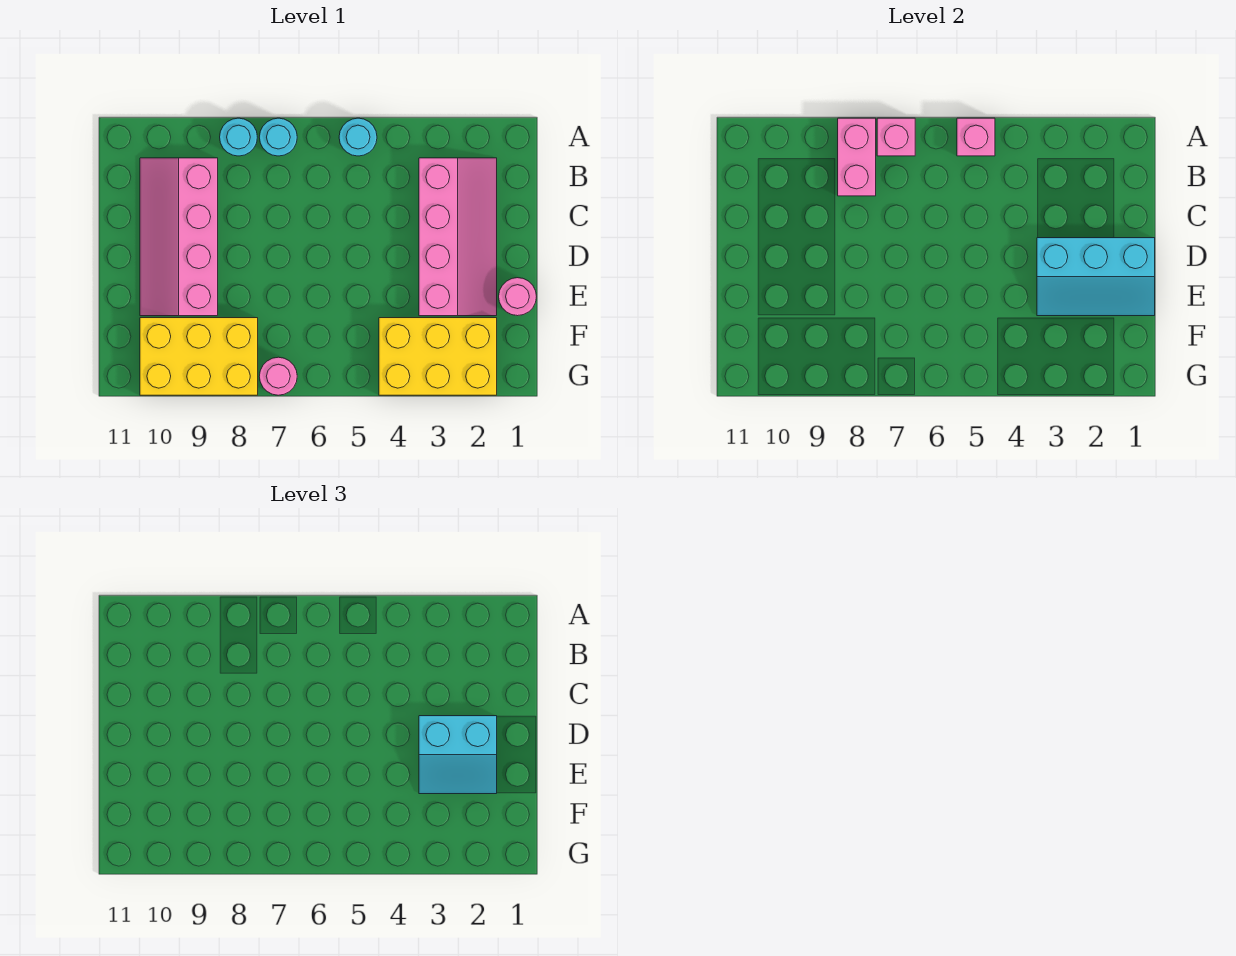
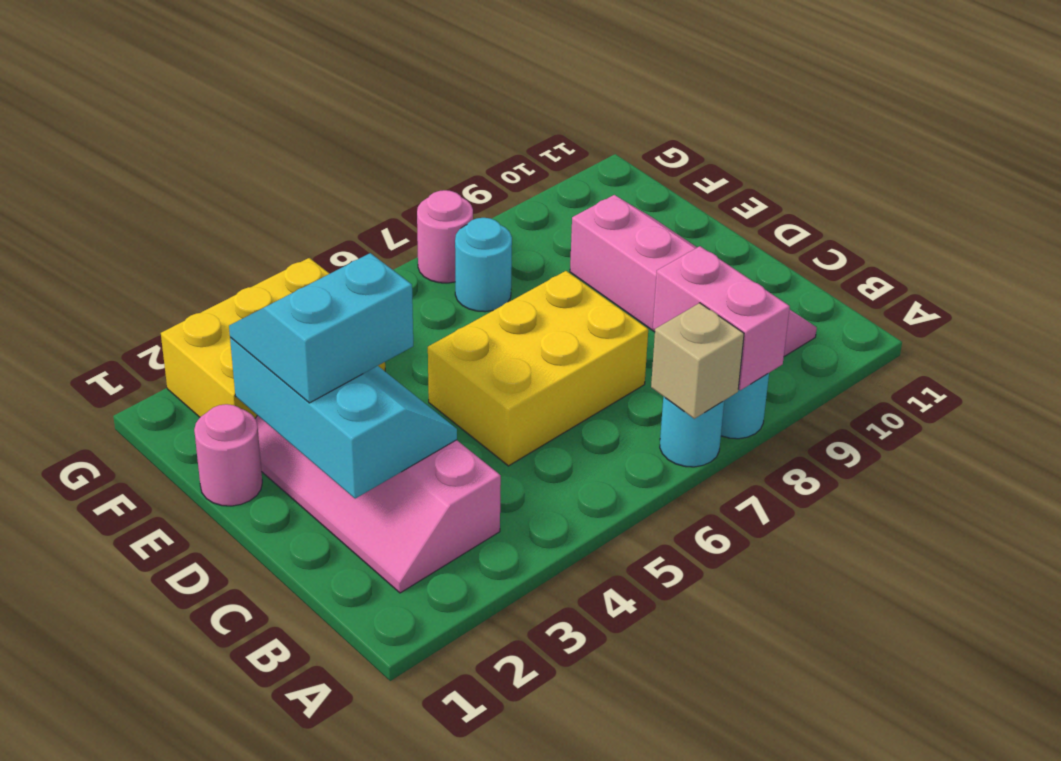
cyan round brick A5 level 1 -> cyan round brick F7 level 1
pink brick A5 level 2 -> none
pink brick A7 level 2 -> tan brick A7 level 2
cyan slope D1:E3 level 2 top D -> cyan slope C2:E3 level 2 top 2
yellow brick F8:G10 level 1 -> yellow brick C5:D7 level 1

